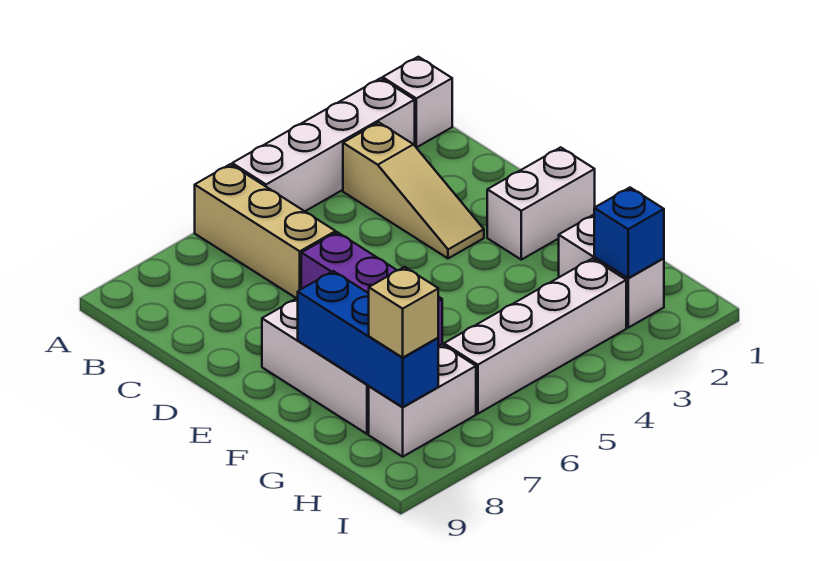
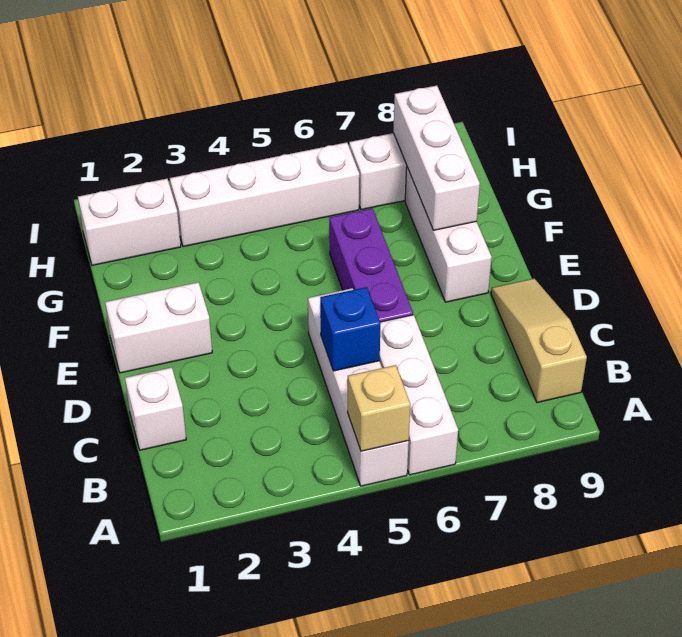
white brick A1 level 1 -> white brick C1 level 1
white brick A2:A5 level 1 -> white brick A5:D5 level 1
tan brick A6:C6 level 1 -> white brick A6:C6 level 1
tan slope B3:D3 level 1 top B -> tan slope B9:D9 level 1 top B
blue brick F8:H8 level 2 -> white brick F8:H8 level 2
white brick G2:H2 level 1 -> white brick H1:H2 level 1
blue brick H2 level 2 -> blue brick C5 level 2
tan brick H8 level 3 -> tan brick A5 level 2

